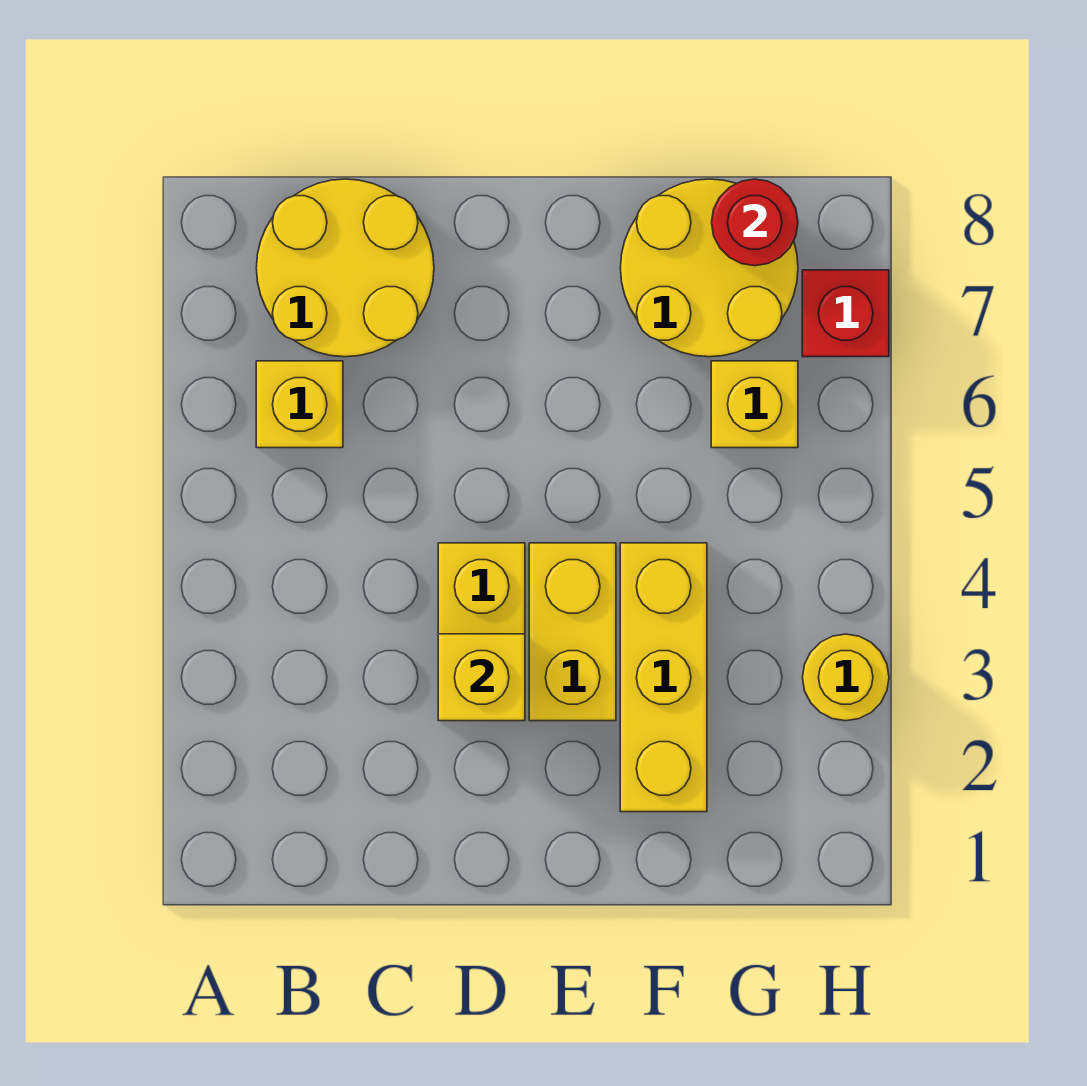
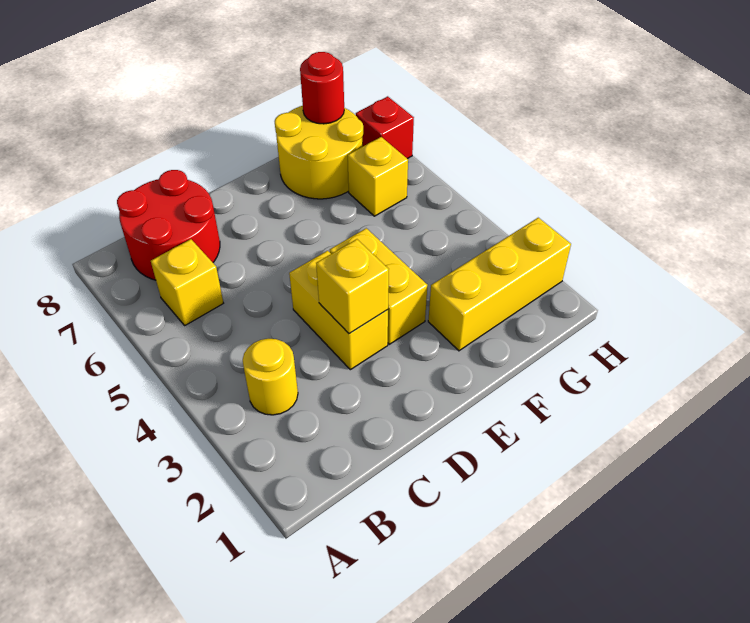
yellow round brick B7:C8 level 1 -> red round brick B7:C8 level 1
yellow brick F2:F4 level 1 -> yellow brick F2:H2 level 1
yellow round brick H3 level 1 -> yellow round brick B3 level 1

